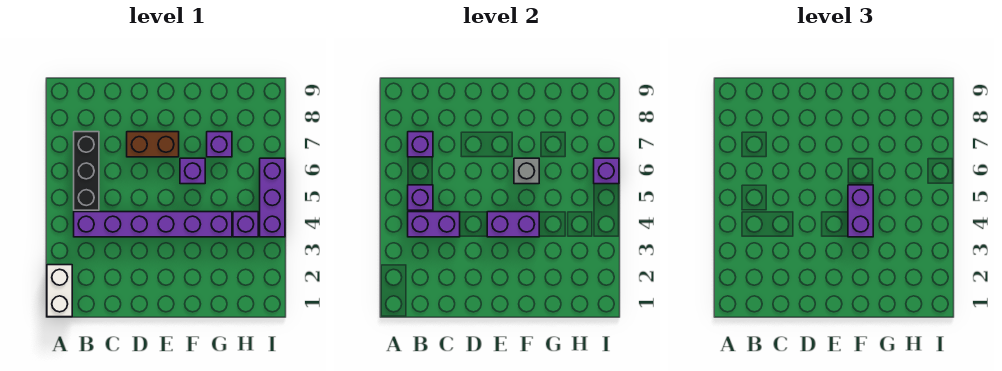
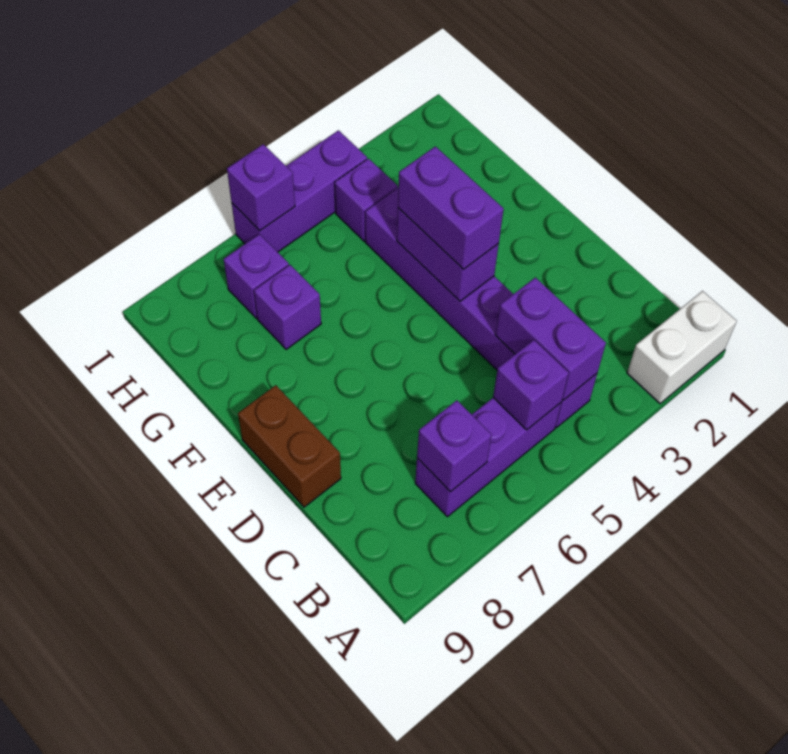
black brick B5:B7 level 1 -> purple brick B5:B7 level 1
brown brick D7:E7 level 1 -> brown brick D9:E9 level 1
purple brick F4:F5 level 3 -> purple brick E4:F4 level 3
purple brick F6 level 1 -> purple brick H7 level 1
grey brick F6 level 2 -> none

